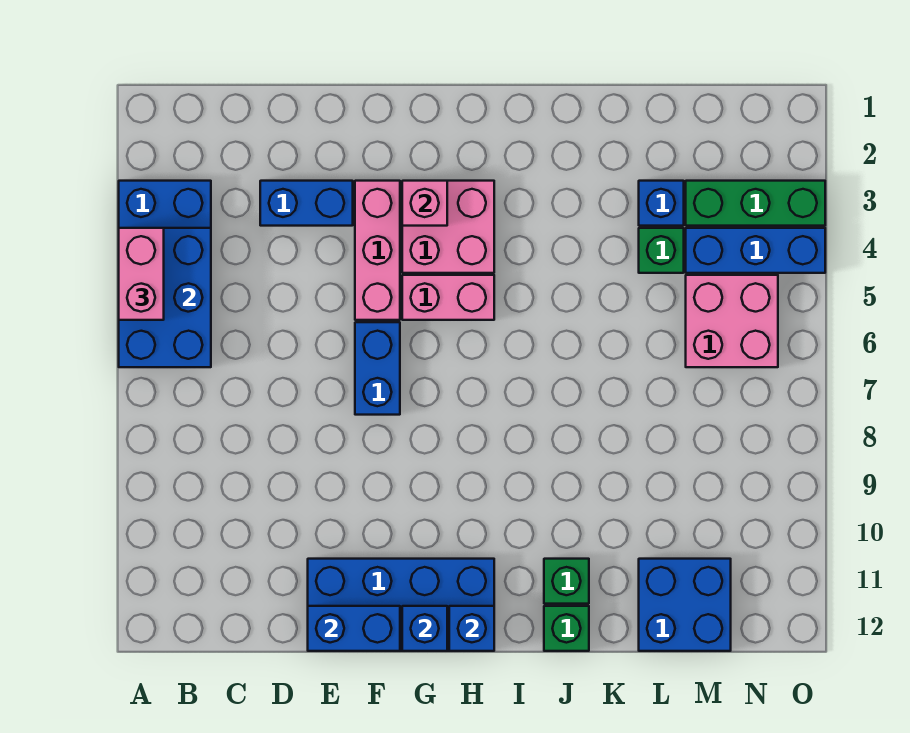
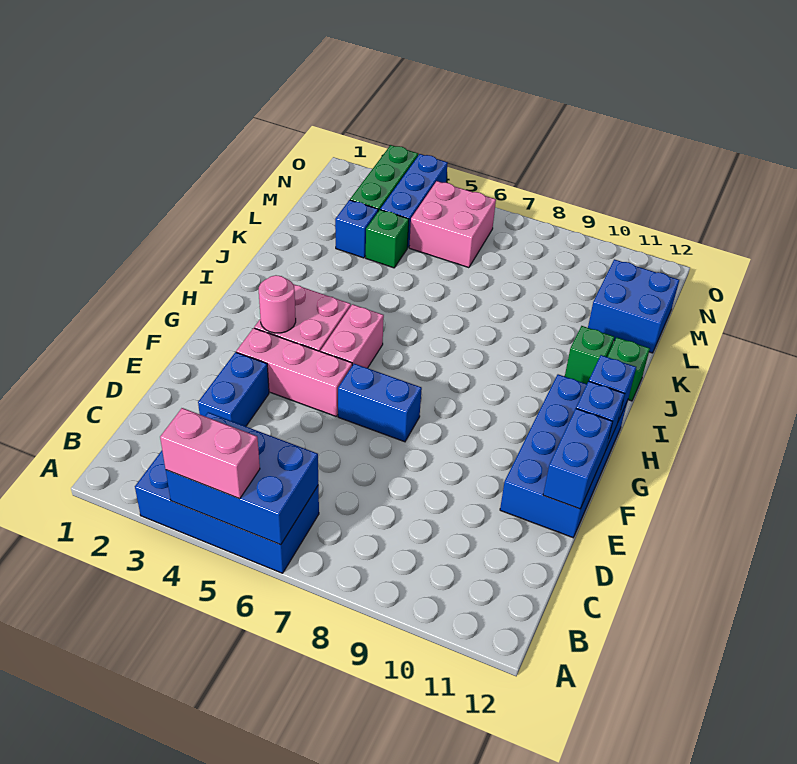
pink brick G3 level 2 -> pink round brick G3 level 2

